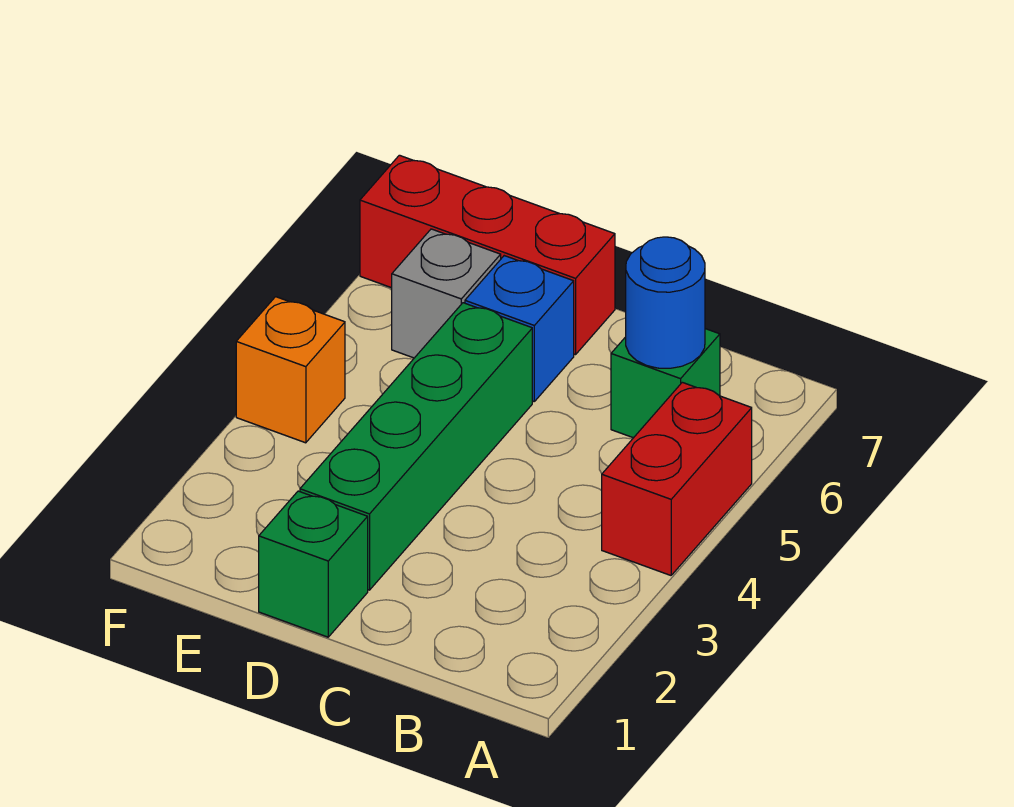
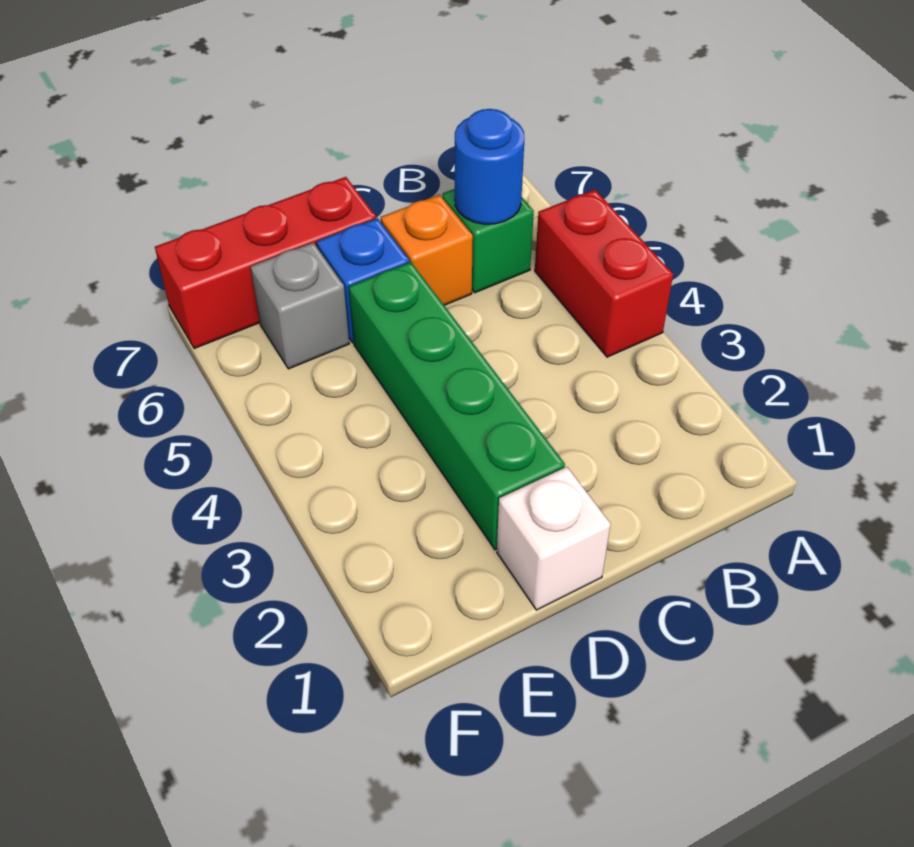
green brick D1 level 1 -> white brick D1 level 1
orange brick F4 level 1 -> orange brick C6 level 1

